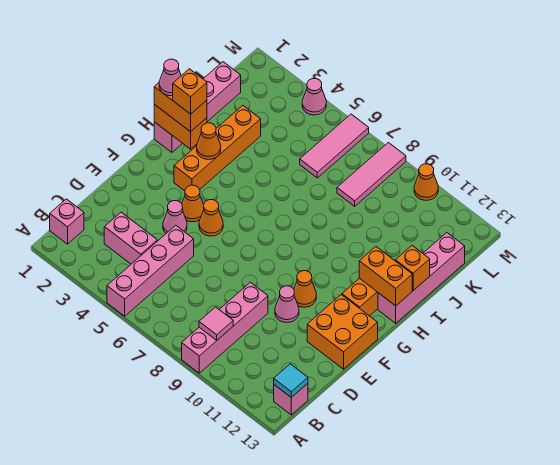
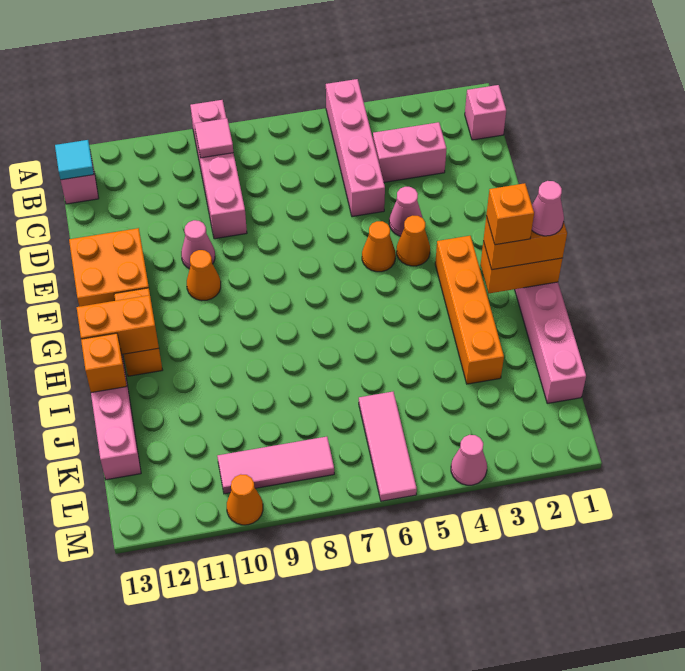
orange cone H3 level 2 -> none
pink tile K8:M8 level 1 -> pink tile L8:L10 level 1

